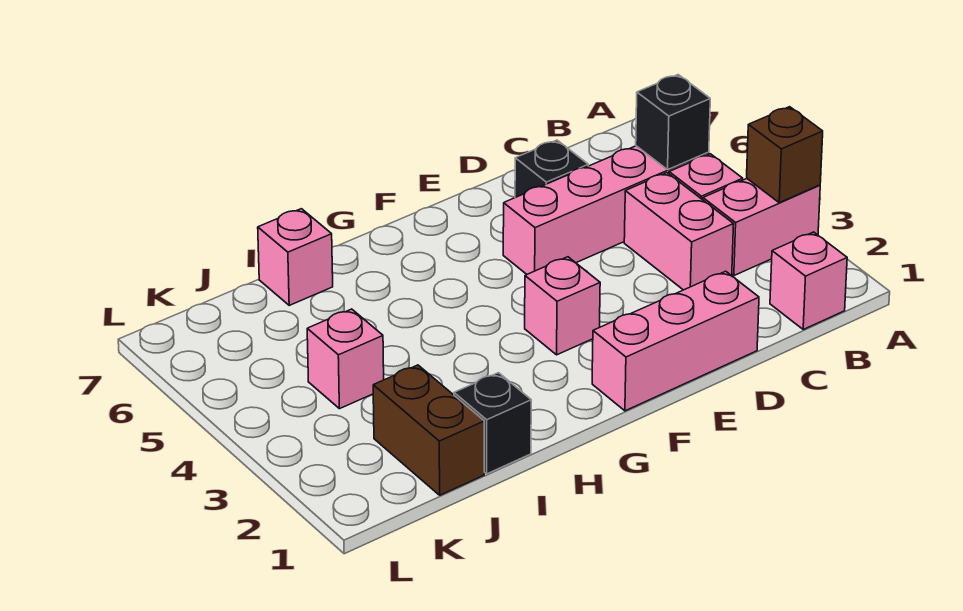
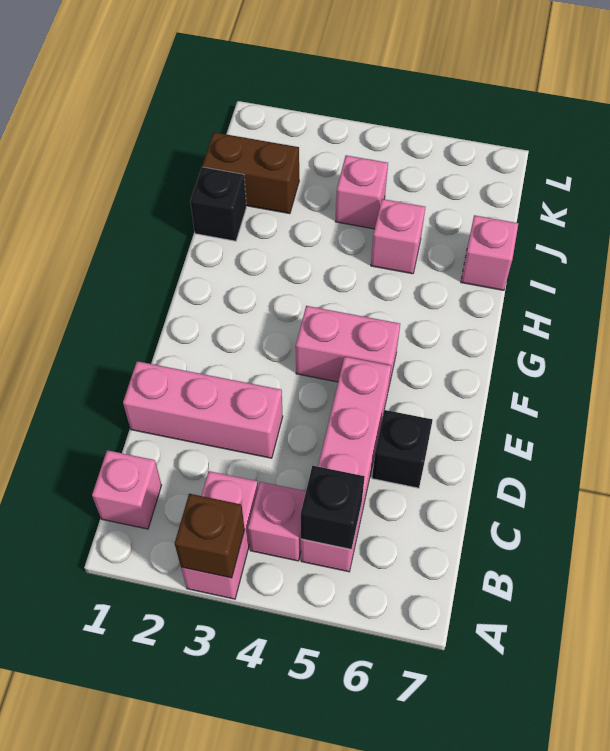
pink brick C3:C4 level 1 -> pink brick F4:F5 level 1
pink brick D1:F1 level 1 -> pink brick D1:D3 level 1
pink brick F3 level 1 -> pink brick I5 level 1

